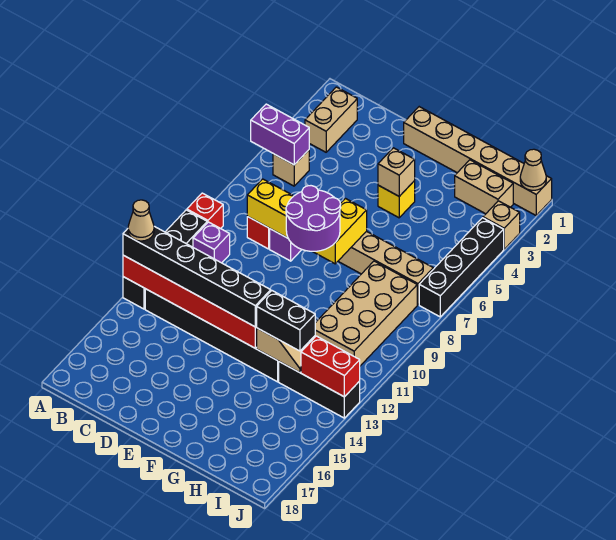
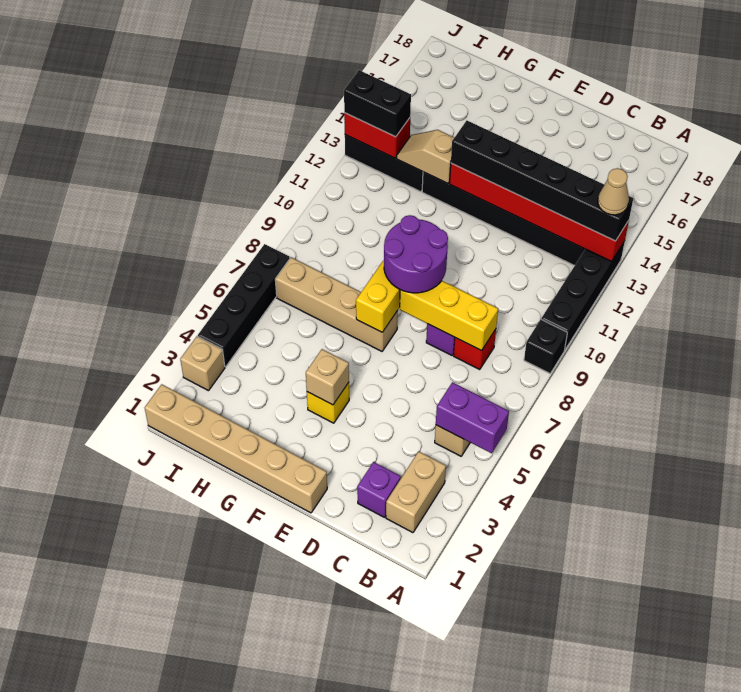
red brick A9 level 1 -> black brick A9 level 1
purple brick B10 level 1 -> purple brick C2 level 1
black brick G13:H13 level 3 -> black brick I13:J13 level 3
tan brick H2:I2 level 1 -> none
tan brick H8:I11 level 1 -> none
tan cone J1 level 2 -> none

